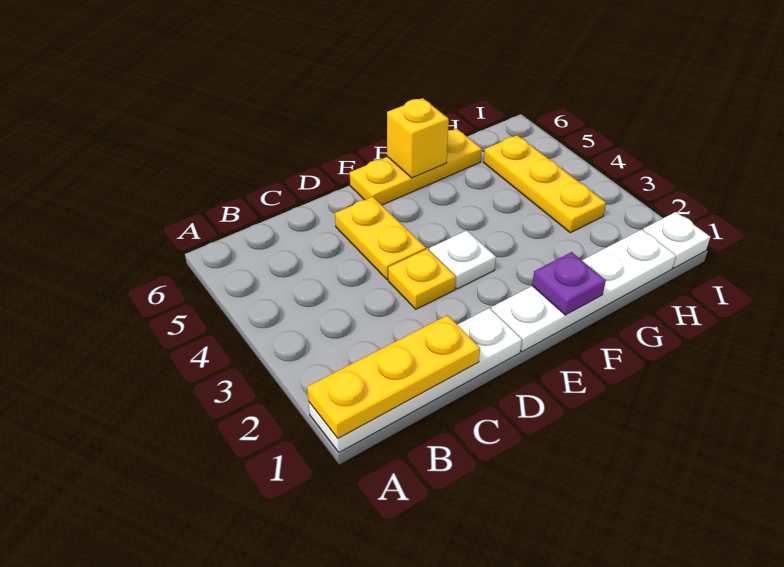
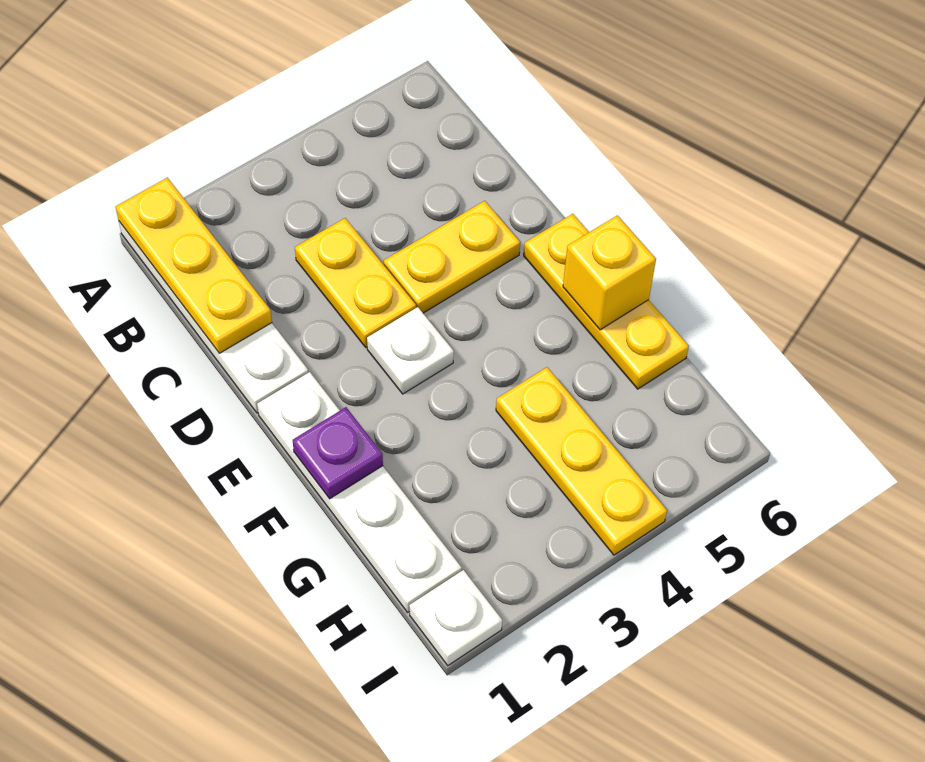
yellow plate D3 level 1 -> yellow plate C3:D3 level 1
yellow plate H3:H5 level 1 -> yellow plate G4:I4 level 1

